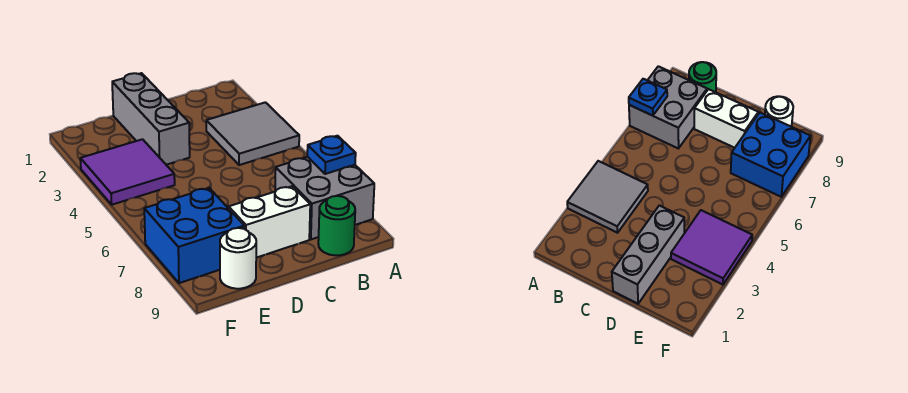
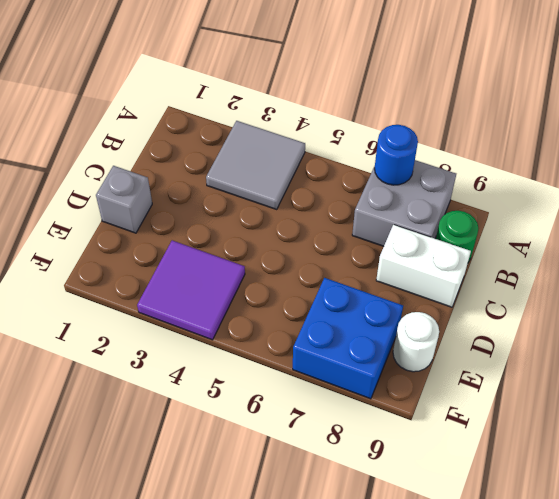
blue plate A7 level 2 -> blue round brick A7 level 2
white brick C8:D8 level 1 -> white brick C8:C9 level 1
grey brick D1:D3 level 1 -> grey brick D1 level 1

